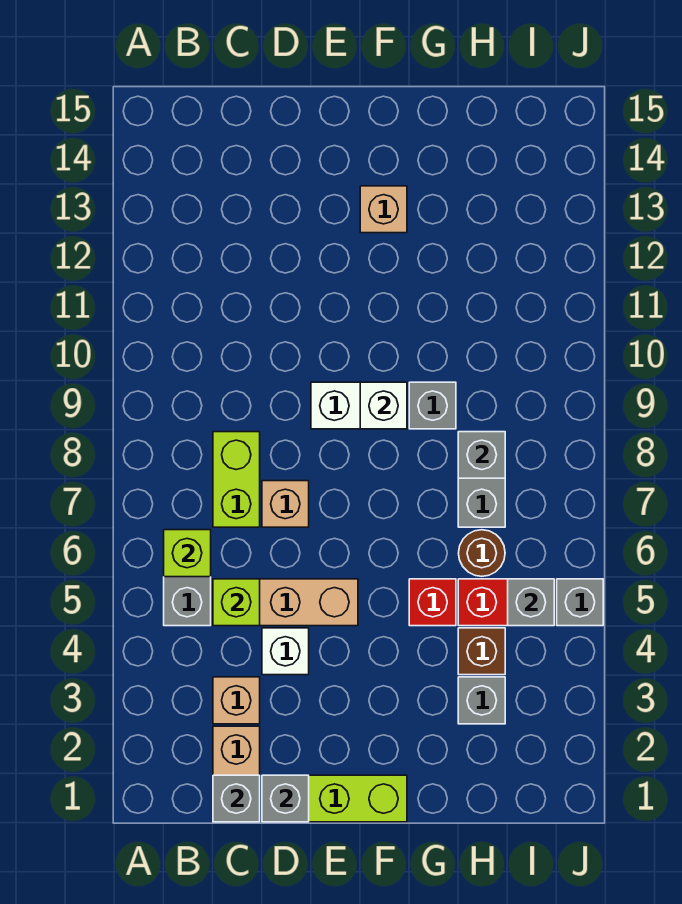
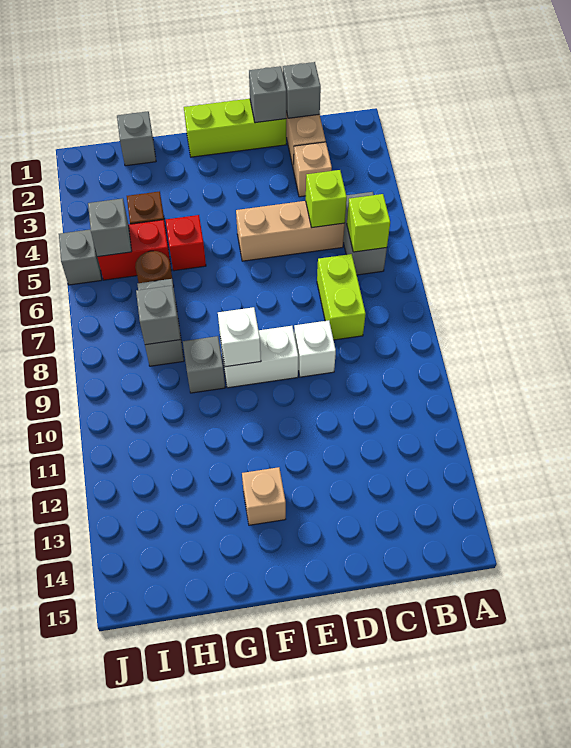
white brick D4 level 1 -> white brick D9 level 1
tan brick D7 level 1 -> none
grey brick H3 level 1 -> grey brick H1 level 1

